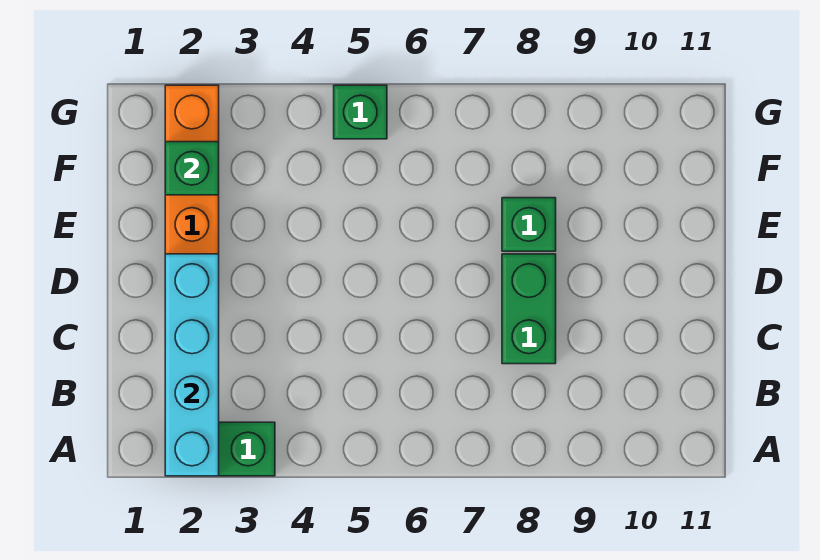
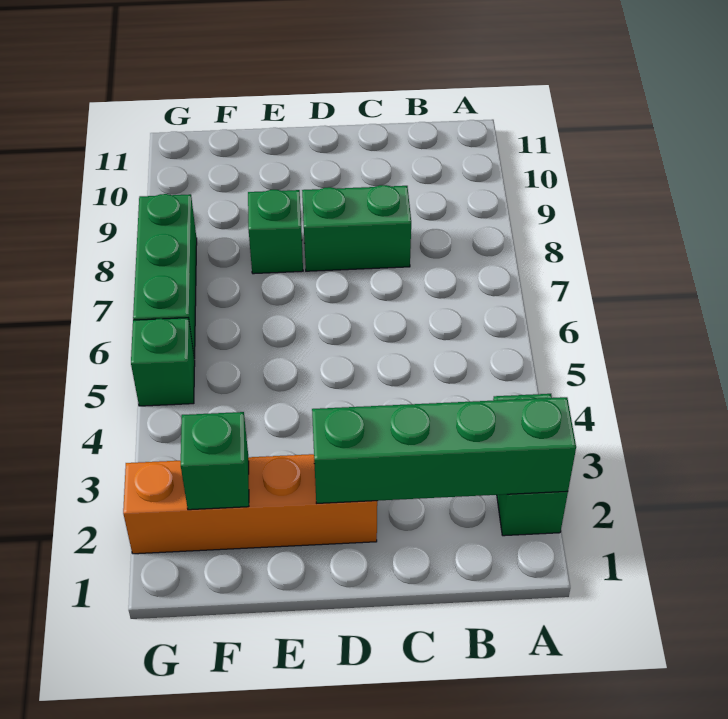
cyan brick A2:D2 level 2 -> green brick A2:D2 level 2
none -> green brick G6:G8 level 1

